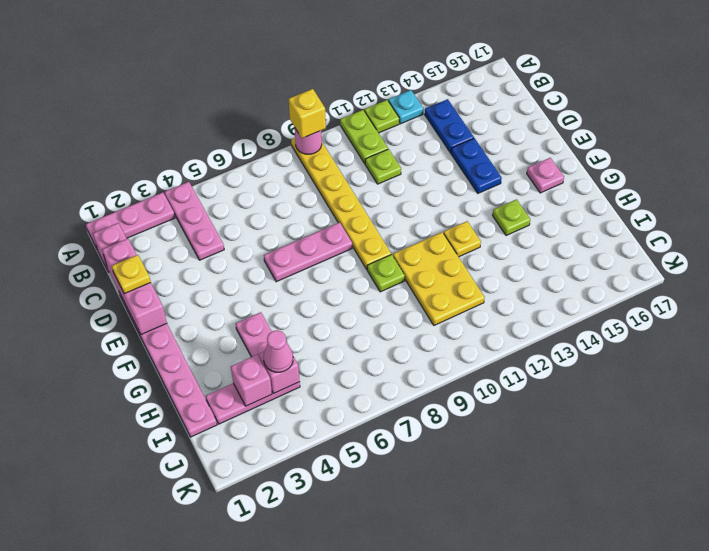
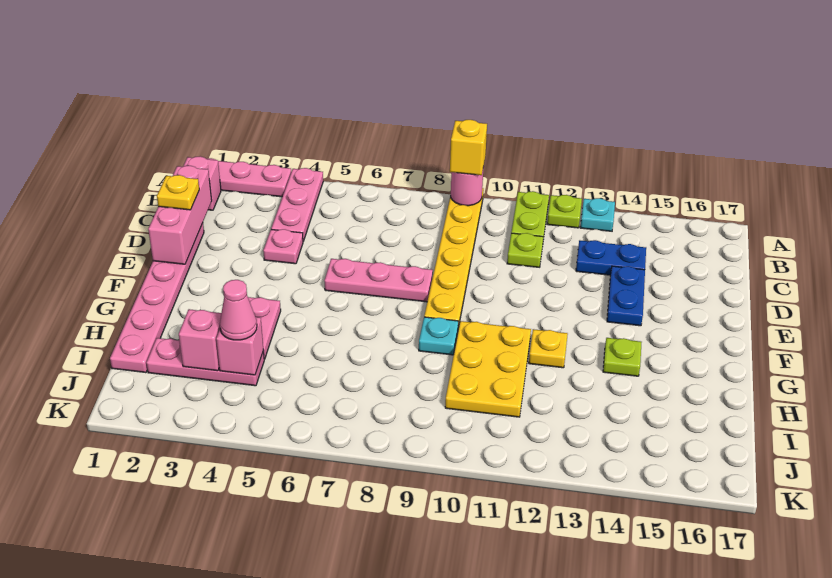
blue plate B14:C14 level 1 -> blue plate C13:C14 level 1
pink plate F16 level 1 -> pink plate D4 level 1
lime plate G9 level 1 -> cyan plate G9 level 1

